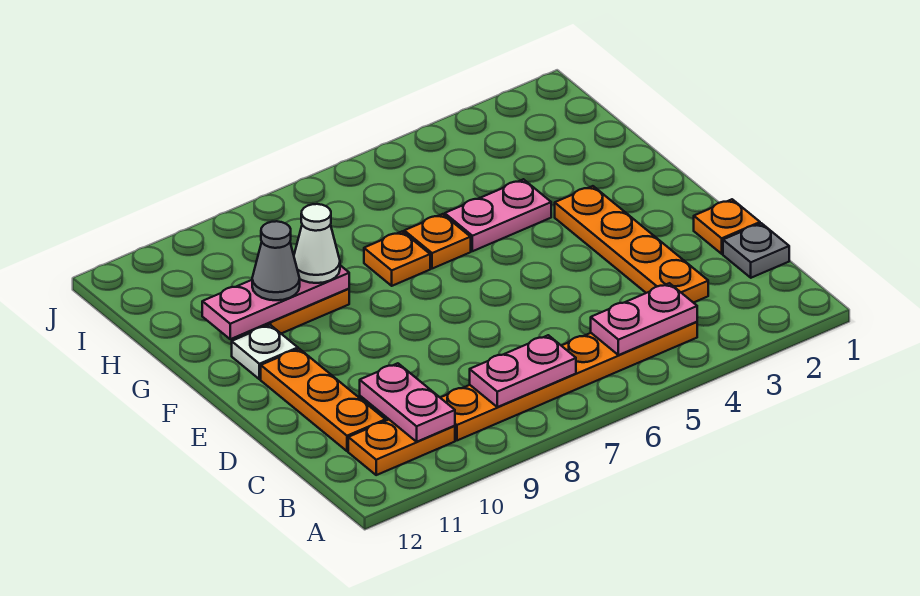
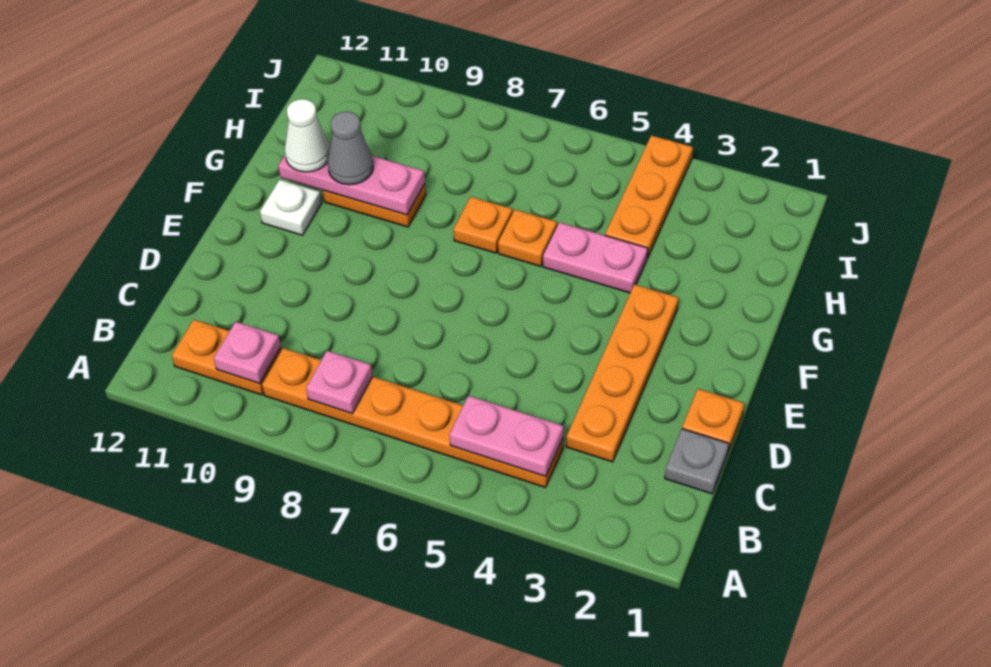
pink plate B7:B8 level 2 -> pink plate B8 level 2
pink plate B10:C10 level 2 -> pink plate B10 level 2
orange plate C11:E11 level 1 -> orange plate H4:J4 level 1
white cone G9 level 3 -> white cone G11 level 3

